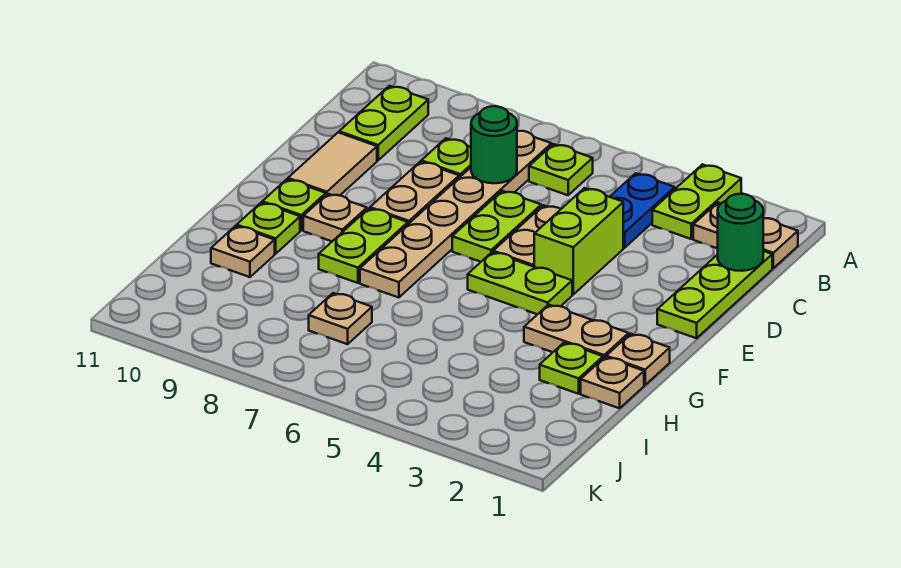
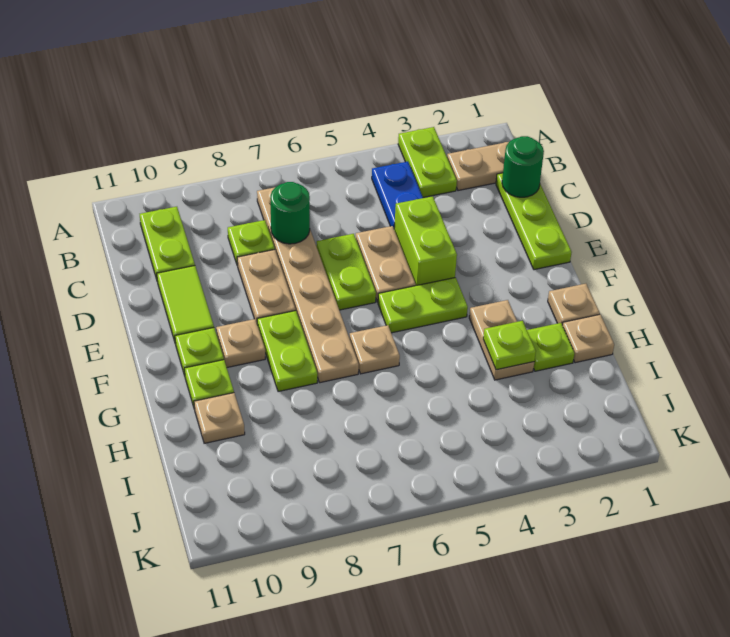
lime plate B6 level 1 -> lime plate H3 level 2
tan tile D10:E10 level 1 -> lime tile D10:E10 level 1
tan plate G2:G3 level 1 -> tan plate G3:H3 level 1
tan plate I7 level 1 -> tan plate G6 level 1

